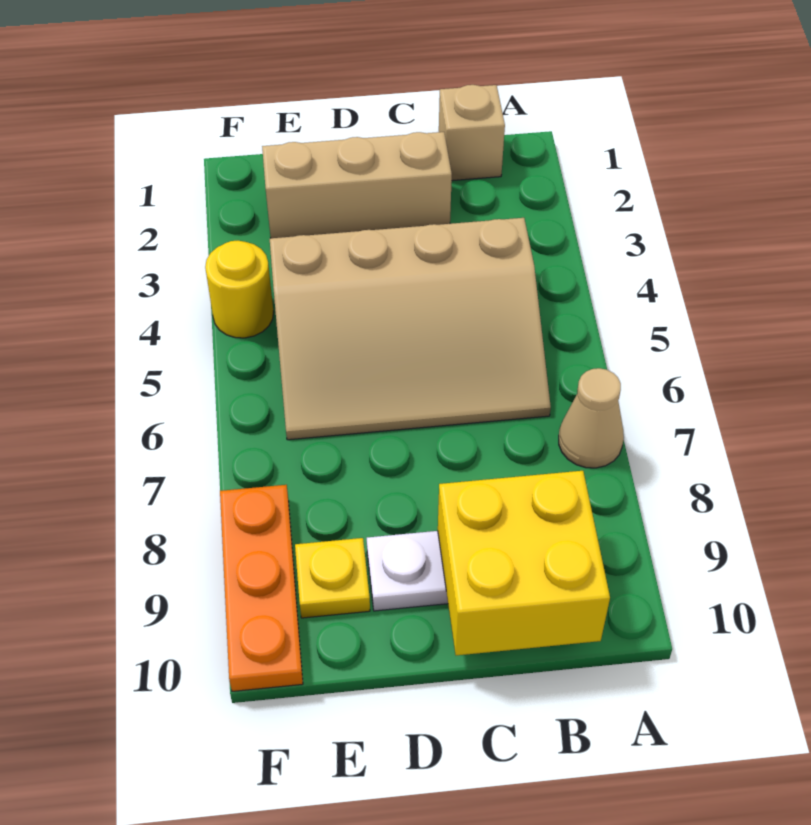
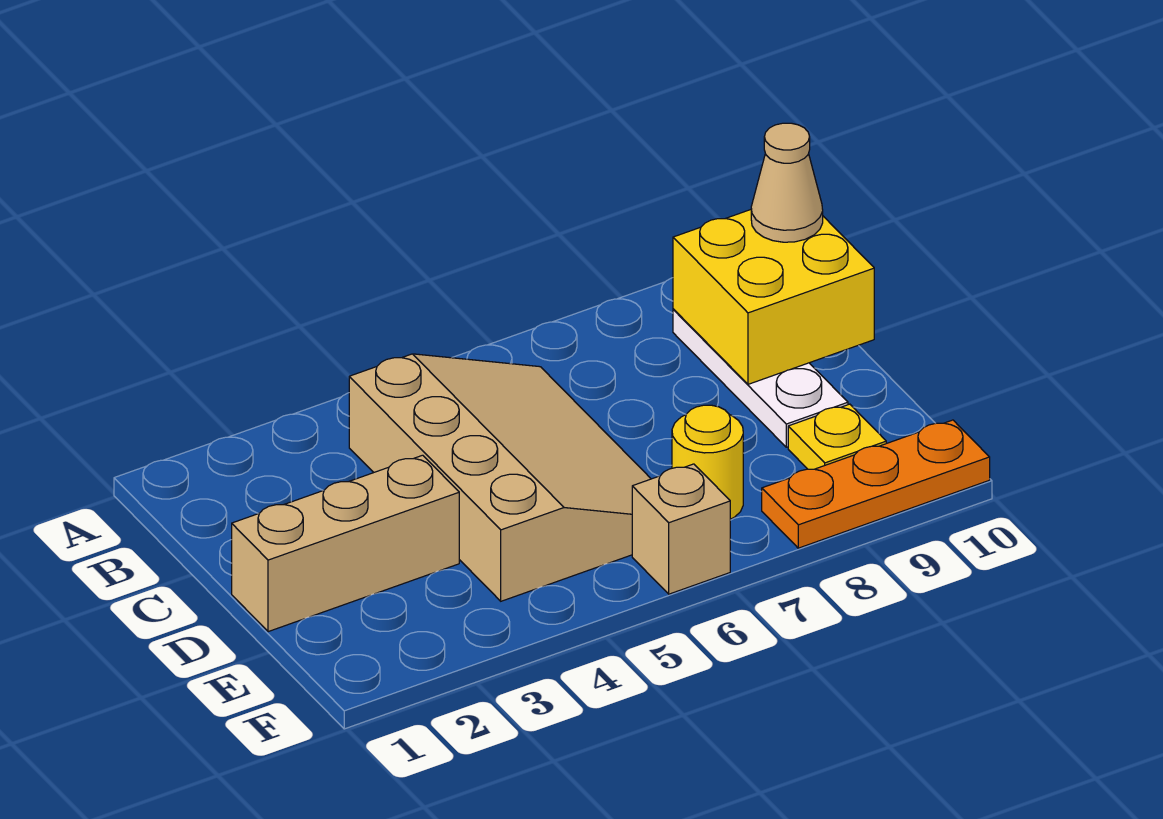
tan cone A7 level 1 -> tan cone B10 level 3
tan brick B1 level 1 -> tan brick F6 level 1
tan brick C2:E2 level 1 -> tan brick D1:D3 level 1
yellow round brick F4 level 1 -> yellow round brick E7 level 1

